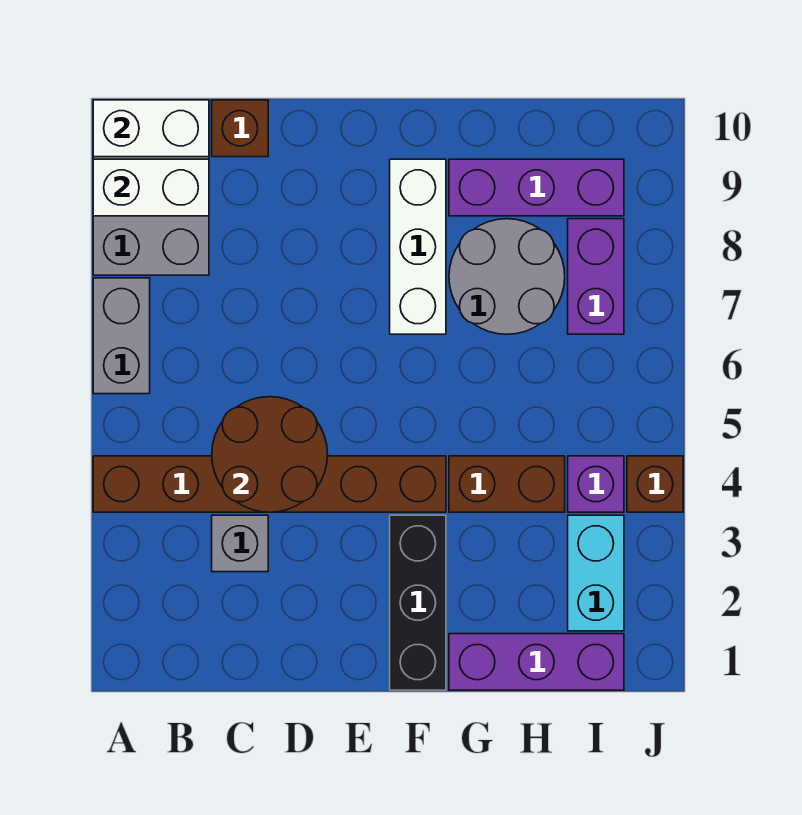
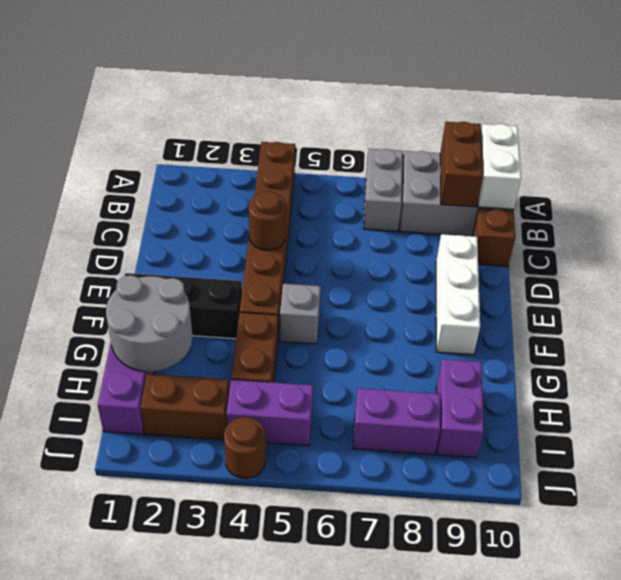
grey brick A6:A7 level 1 -> grey brick A7:B7 level 1
white brick A9:B9 level 2 -> brown brick A9:B9 level 2
grey brick C3 level 1 -> grey brick F5 level 1
brown round brick C4:D5 level 2 -> brown round brick D4 level 2
white brick F7:F9 level 1 -> white brick D9:F9 level 1
grey round brick G7:H8 level 1 -> grey round brick G1:H2 level 2
purple brick G9:I9 level 1 -> purple brick H9:I9 level 1
cyan brick I2:I3 level 1 -> brown brick I2:I3 level 1
purple brick I4 level 1 -> purple brick I4:I5 level 1
brown brick J4 level 1 -> brown round brick J4 level 1

